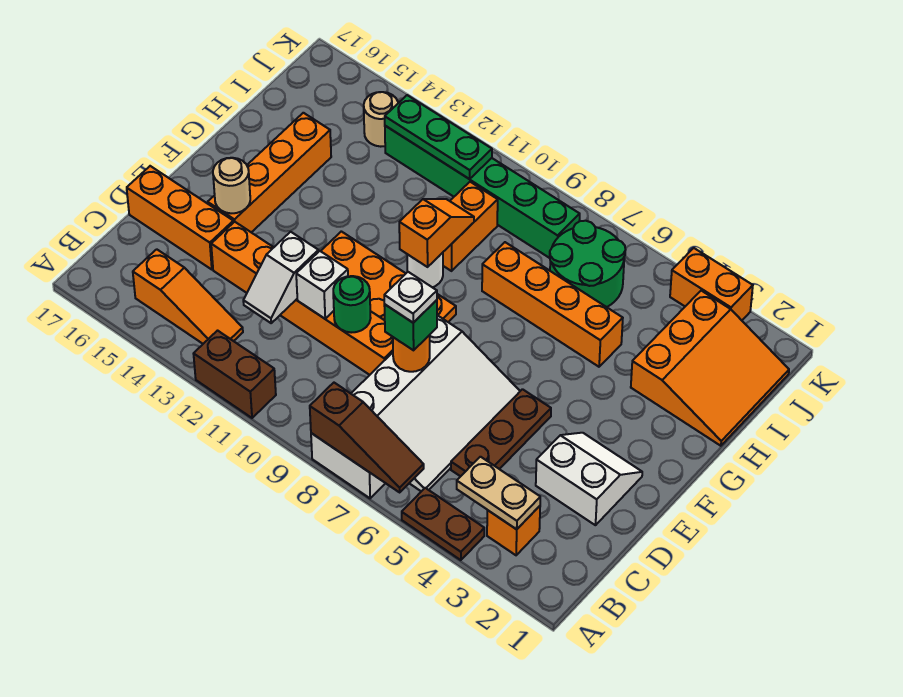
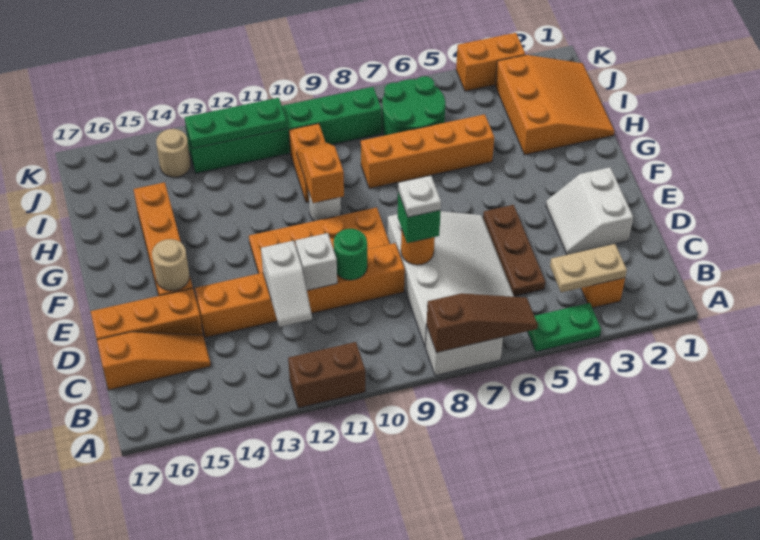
brown plate A4:A5 level 1 -> green plate A4:A5 level 1
orange slope B13:B15 level 1 top 15 -> orange slope C15:C17 level 1 top 17
white slope D2:E3 level 1 top D -> white slope D2:E3 level 1 top 2

